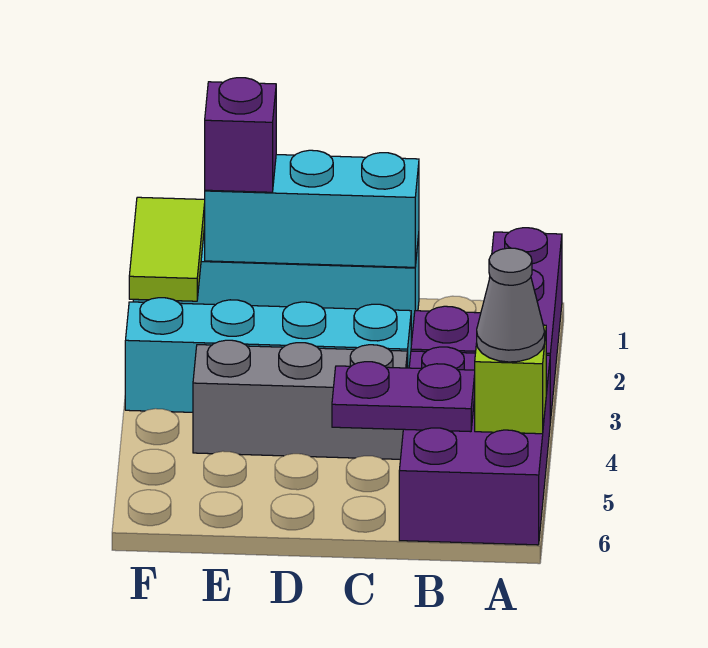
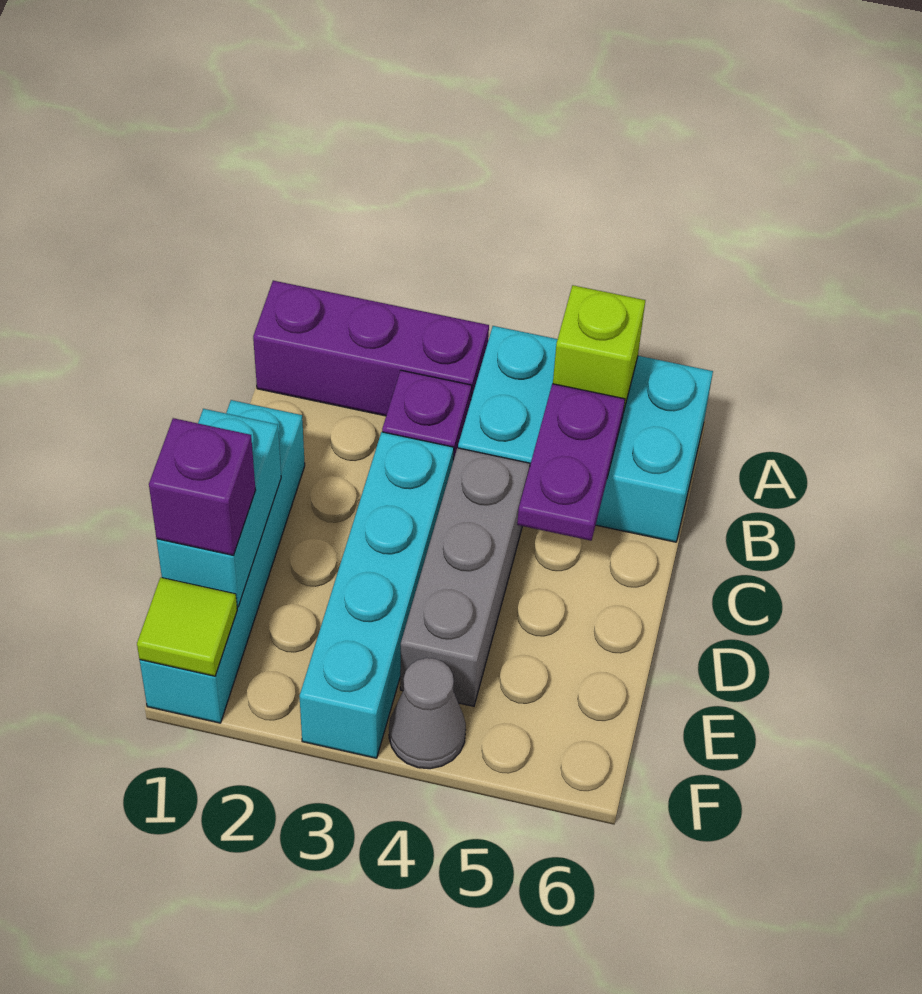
purple brick A4:B6 level 1 -> cyan brick A4:B6 level 1
grey cone A5 level 3 -> grey cone F4 level 1
cyan brick C1:E1 level 2 -> cyan brick D1:E1 level 2
lime tile F1:F2 level 2 -> lime tile F1 level 2

